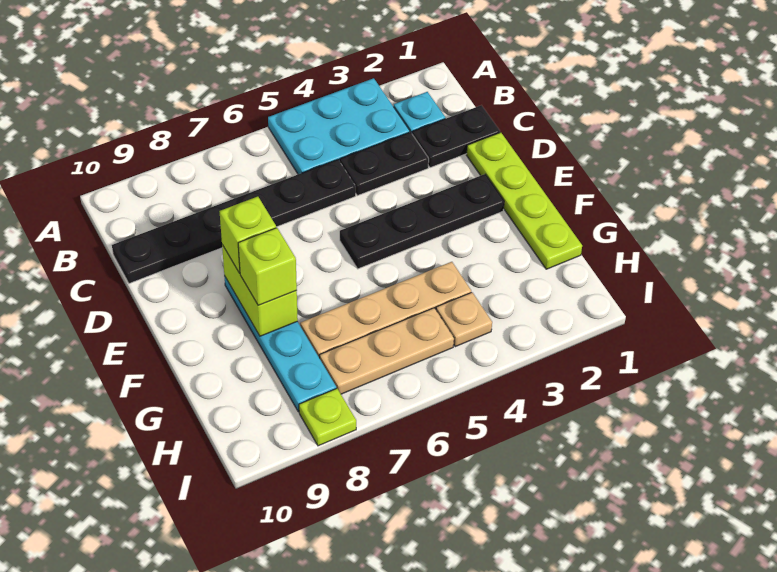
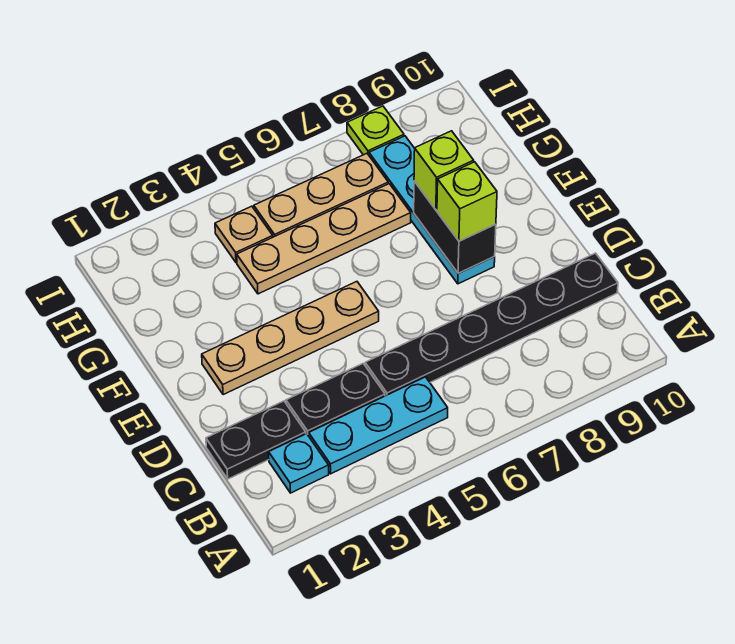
cyan plate A3:B5 level 1 -> cyan plate B3:B5 level 1
lime plate D1:G1 level 1 -> none
black plate E2:E5 level 1 -> tan plate E2:E5 level 1
lime brick E8:F8 level 2 -> black brick E8:F8 level 2

